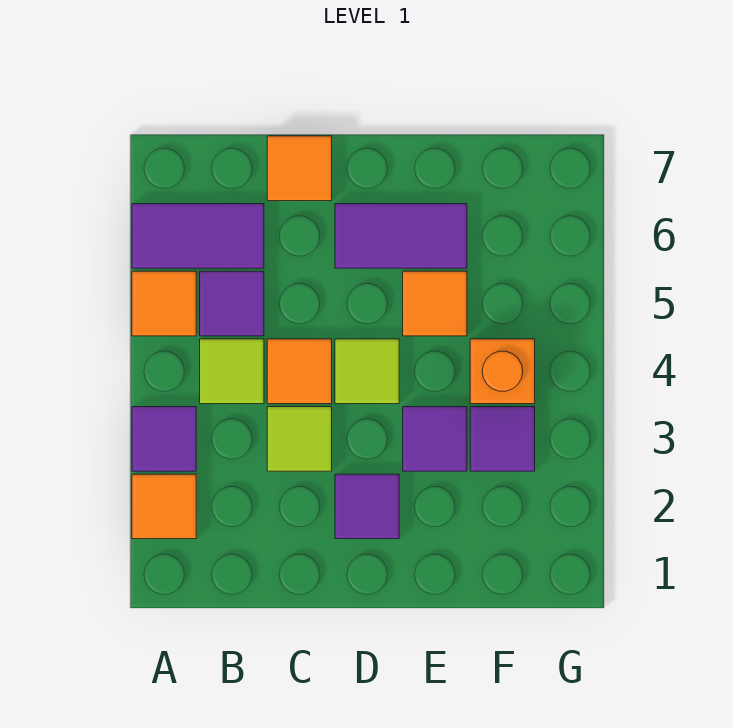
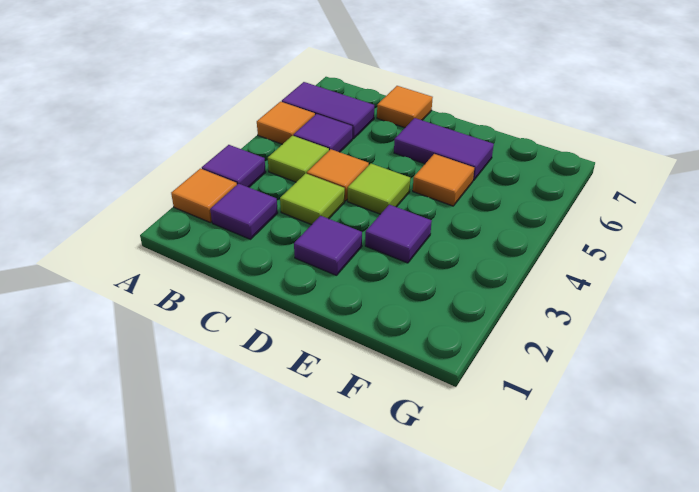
purple tile F3 level 1 -> purple tile B2 level 1
orange brick F4 level 1 -> none

